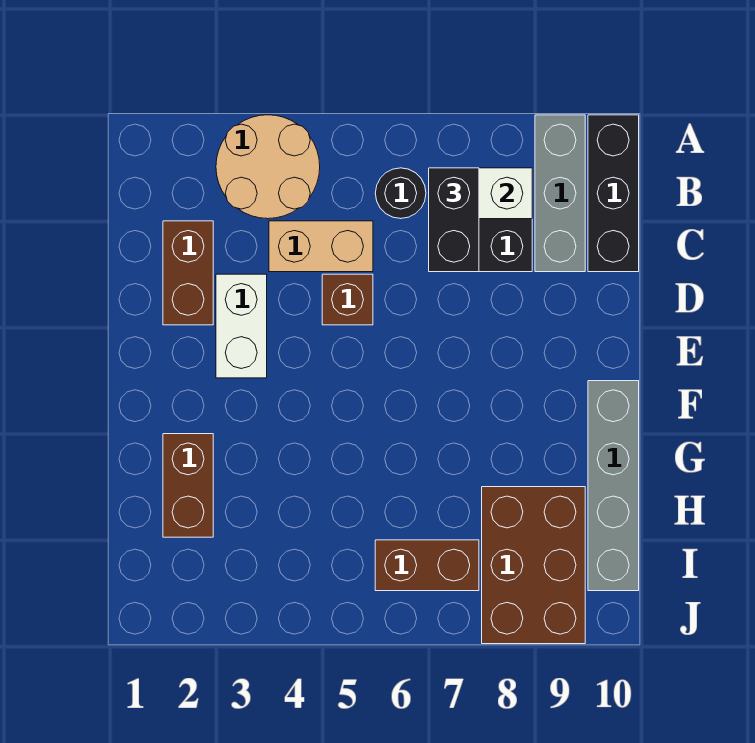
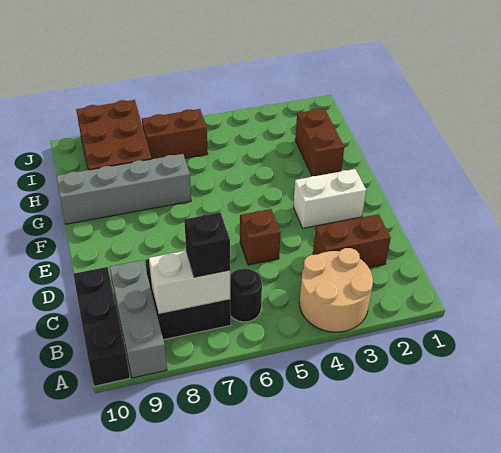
black brick B7:C7 level 3 -> black brick B7 level 3
brown brick C2:D2 level 1 -> brown brick C2:C3 level 1
tan brick C4:C5 level 1 -> none
white brick D3:E3 level 1 -> white brick E2:E3 level 1
grey brick F10:I10 level 1 -> grey brick G7:G10 level 1

